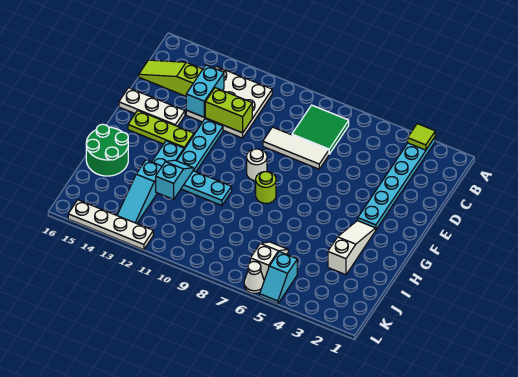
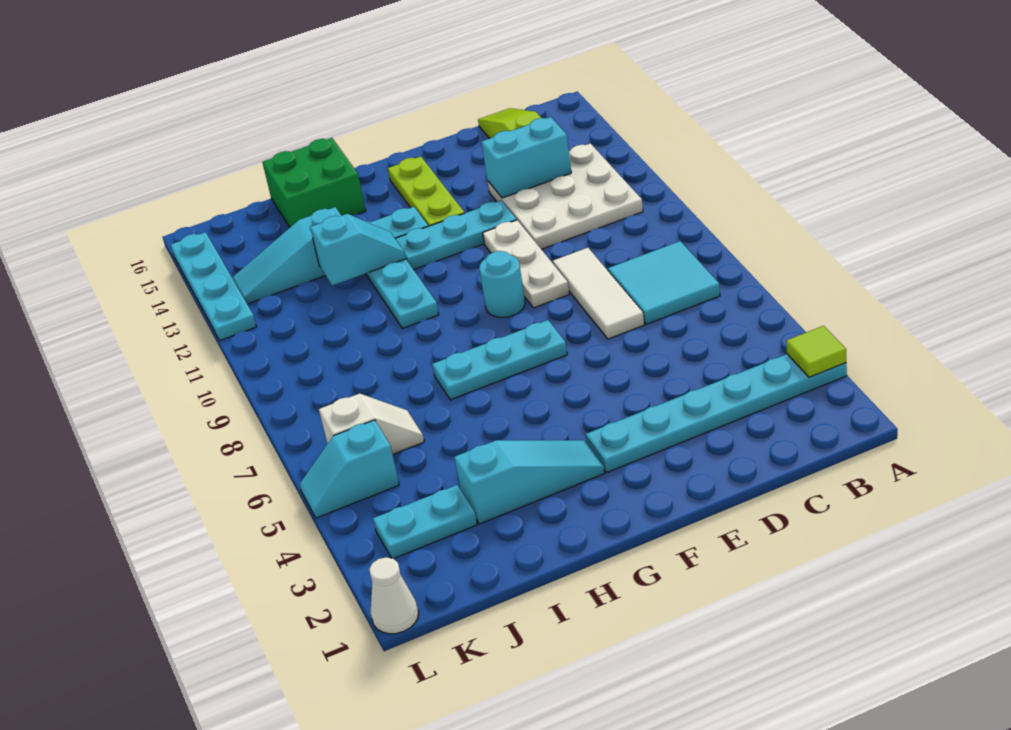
green tile B7:C8 level 1 -> cyan tile B7:C8 level 1
lime brick D11:D12 level 2 -> none
white plate E14:E16 level 1 -> white plate E9:E11 level 1
none -> cyan plate F7:H7 level 1
white round brick F9 level 1 -> cyan round brick F9 level 1
white slope G3:I3 level 1 top I -> cyan slope G3:I3 level 1 top I
lime round brick G8 level 1 -> none
green round brick H15:I16 level 1 -> green brick H15:I16 level 1
none -> cyan plate J3:K3 level 1
white cone L6 level 1 -> white cone L1 level 1
white plate L12:L15 level 1 -> cyan plate L12:L15 level 1

